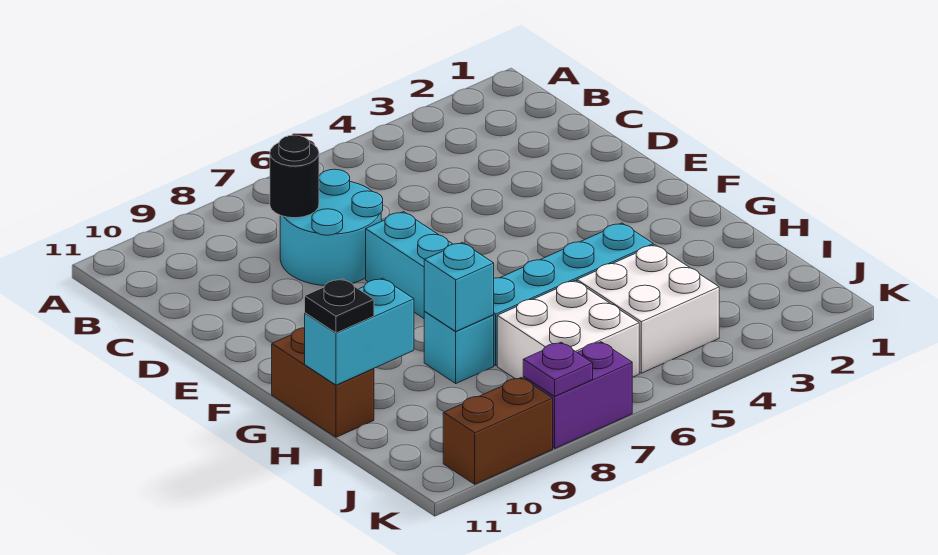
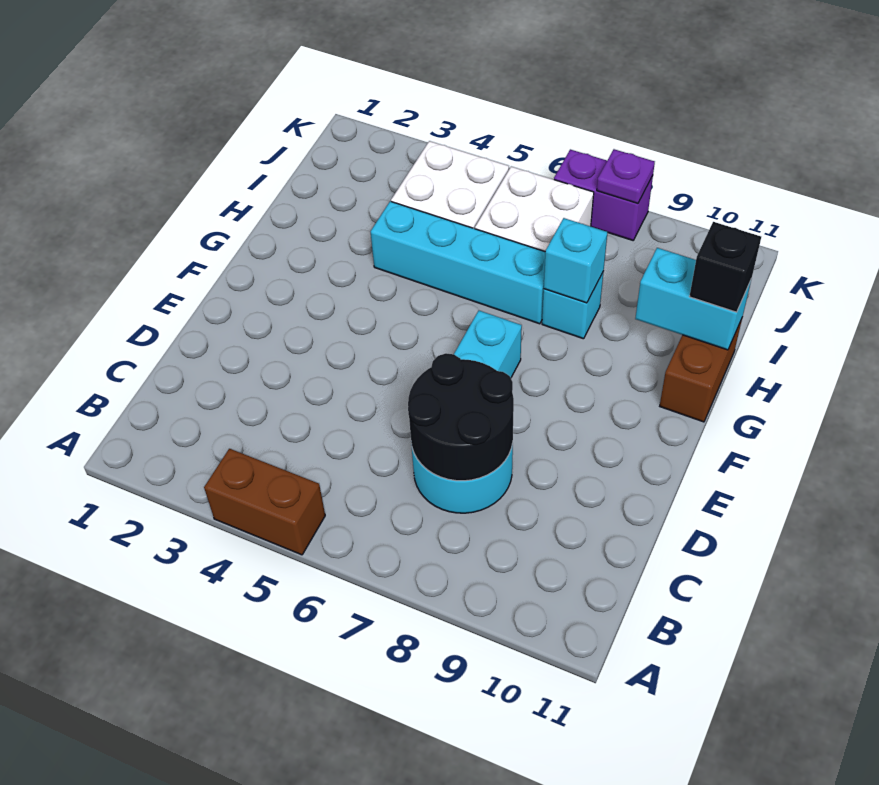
black round brick C8 level 2 -> black round brick C7:D8 level 2
black plate H11 level 3 -> black brick H11 level 3
brown brick K9:K10 level 1 -> brown brick A4:A5 level 1

